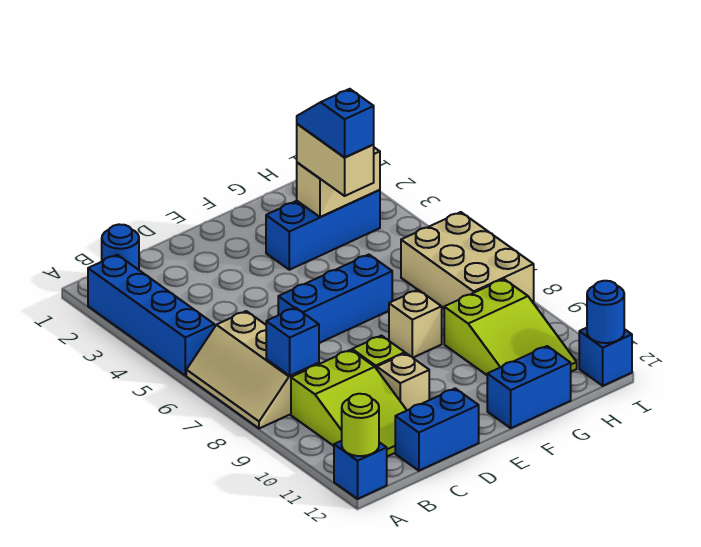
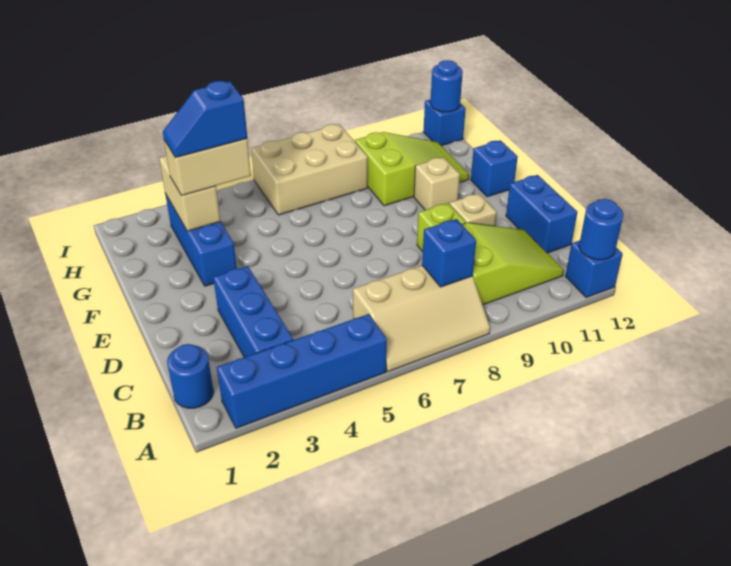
lime round brick A12 level 2 -> blue round brick A12 level 2
blue brick D6:F6 level 1 -> blue brick B3:D3 level 1
tan brick F8 level 1 -> tan brick F10 level 1
blue brick F12:G12 level 1 -> blue brick F12 level 1

